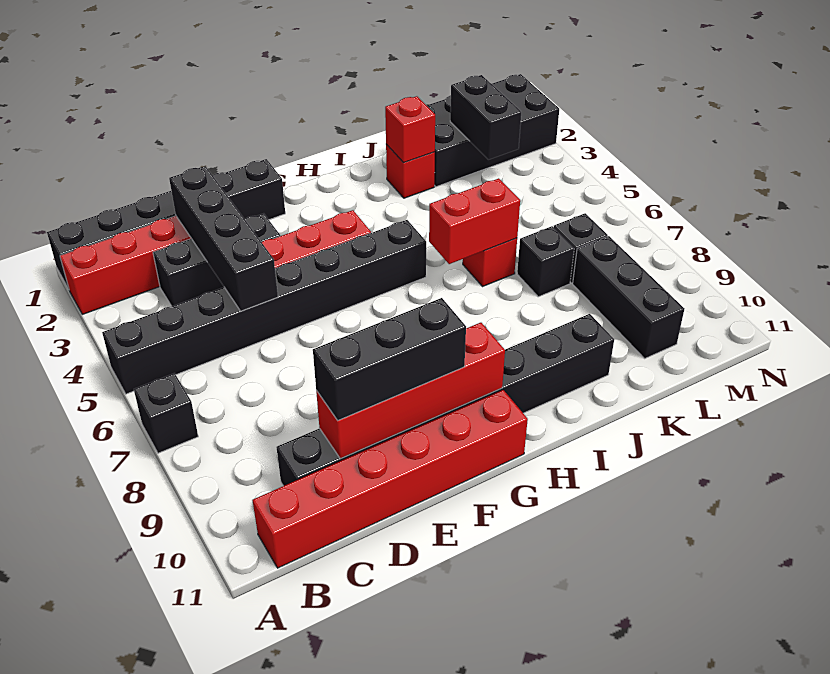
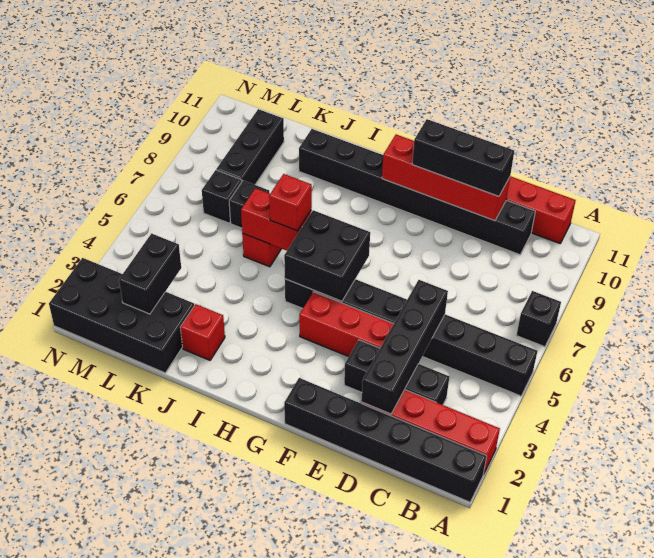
none -> black brick G5:H6 level 2
red brick J2 level 2 -> red brick I6 level 3

